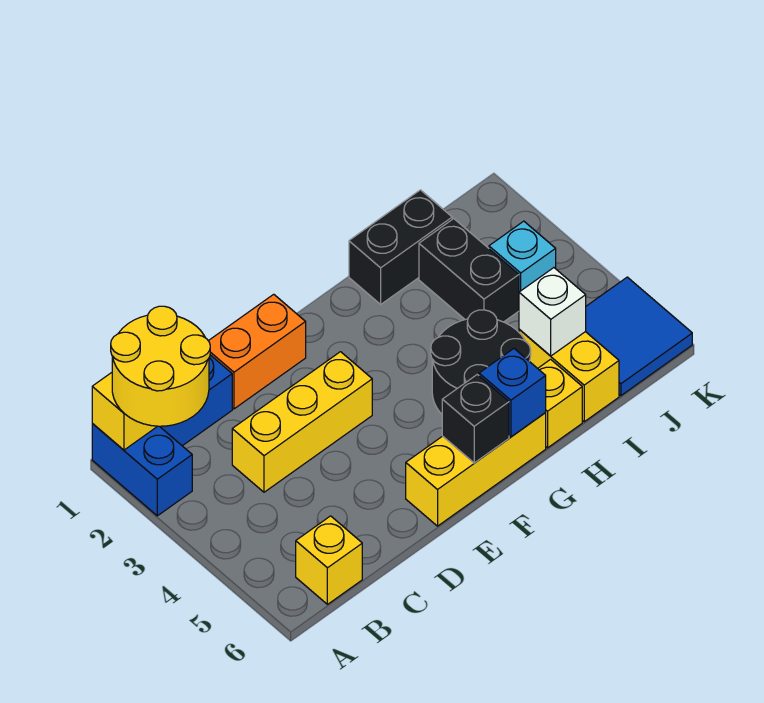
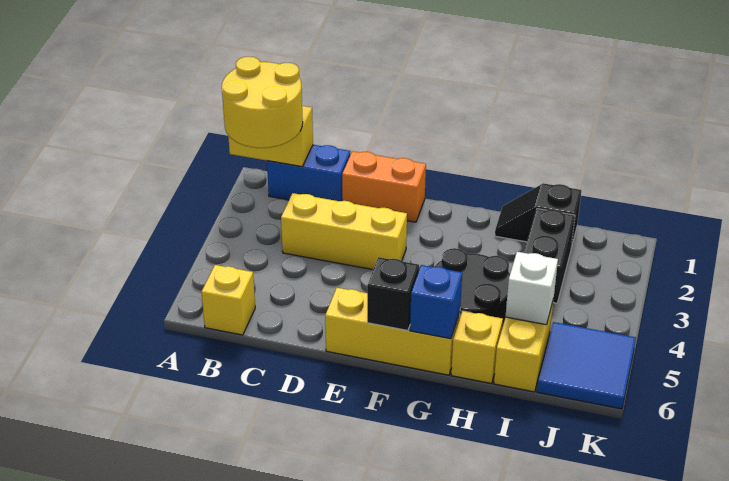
blue brick A1:A2 level 1 -> none
black brick H1:I1 level 1 -> black slope H1:I1 level 1 top I
cyan brick J3 level 1 -> none

